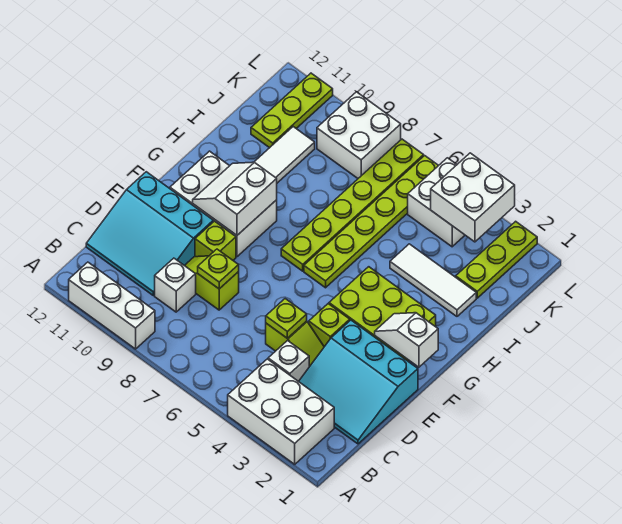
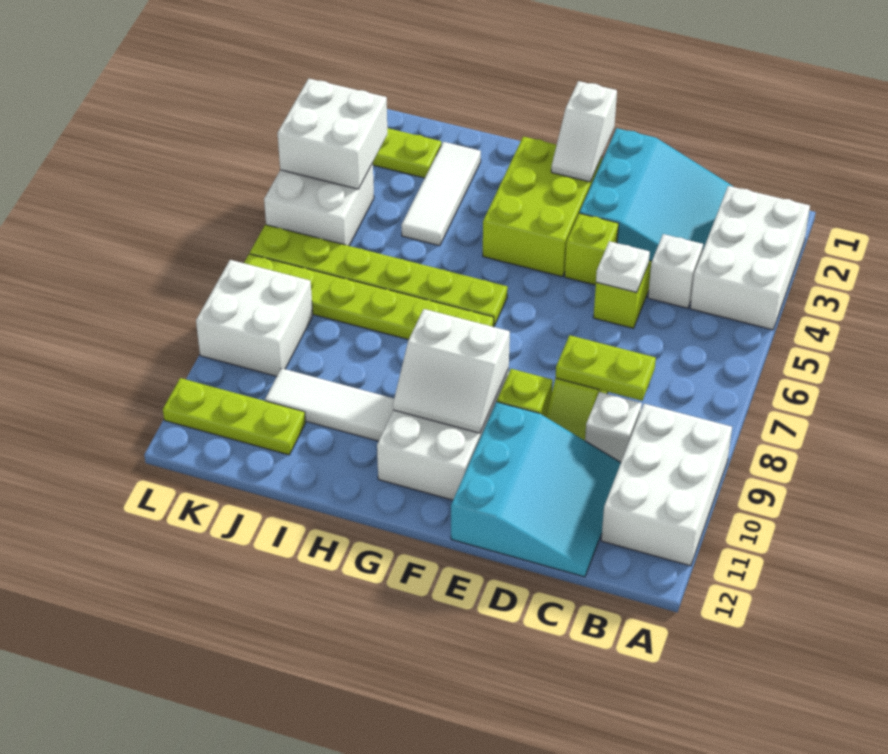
white brick A9:A11 level 1 -> white brick A9:B11 level 1
lime plate D5 level 2 -> white plate D5 level 2
lime plate D8 level 2 -> lime plate C8:D8 level 2

